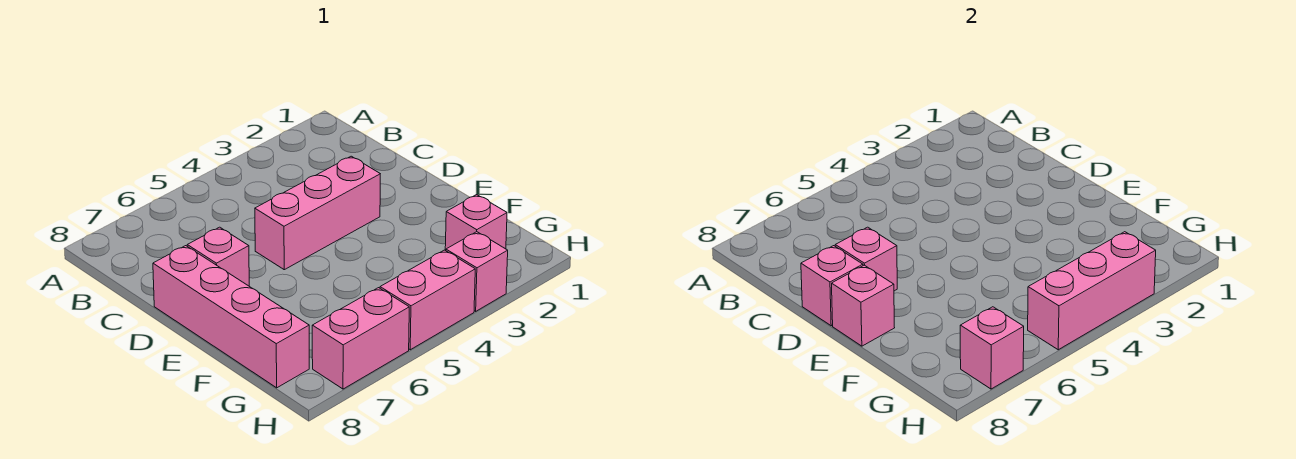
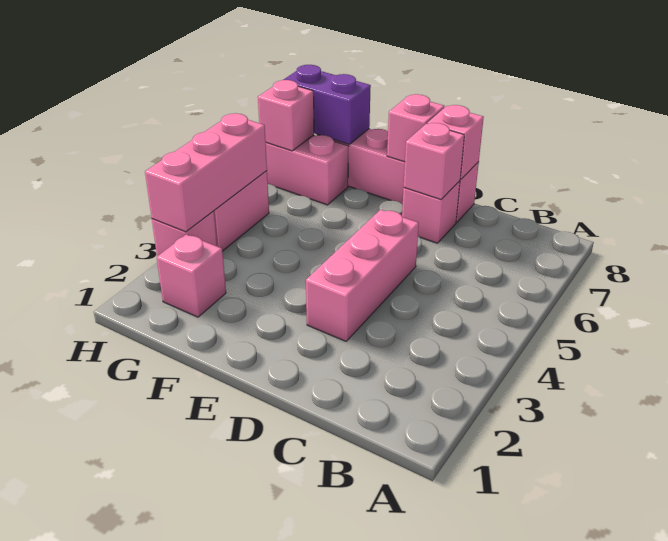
none -> purple brick G8:H8 level 2
pink brick H6:H7 level 1 -> pink brick G7:H7 level 1

